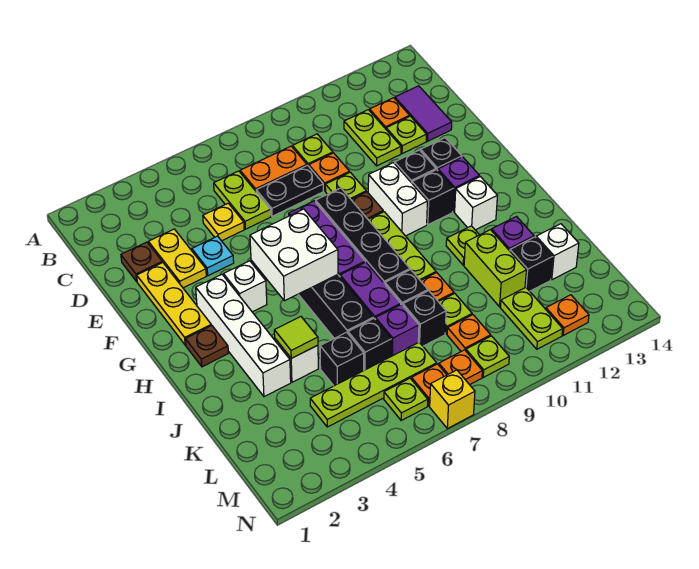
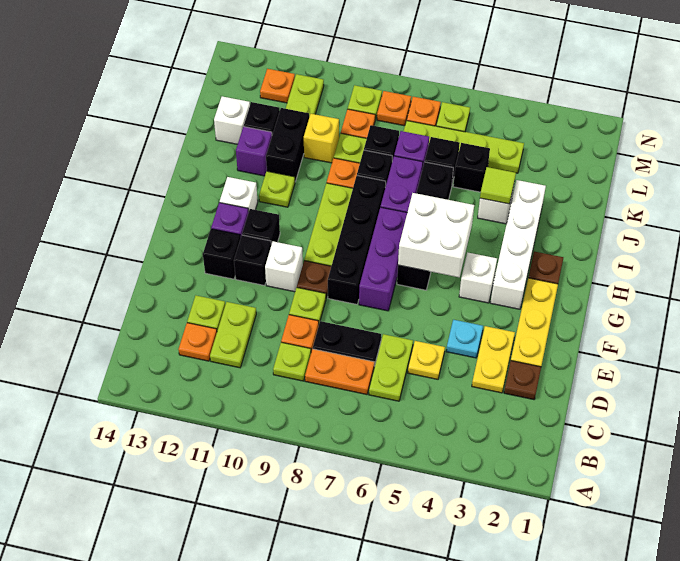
purple tile C13:D13 level 1 -> none
white brick F10:G10 level 1 -> white brick F10 level 1
lime brick J11:K11 level 1 -> black brick J11:K11 level 1
yellow brick N7 level 1 -> yellow brick K10 level 1

